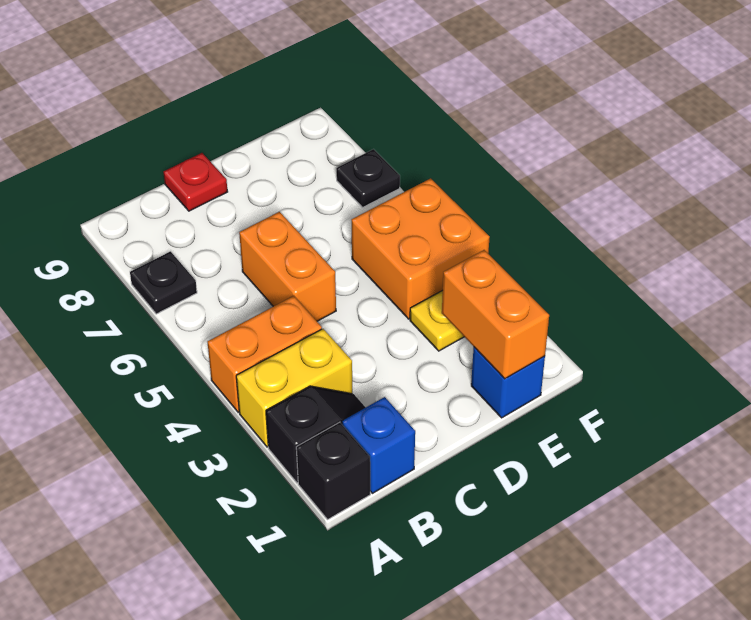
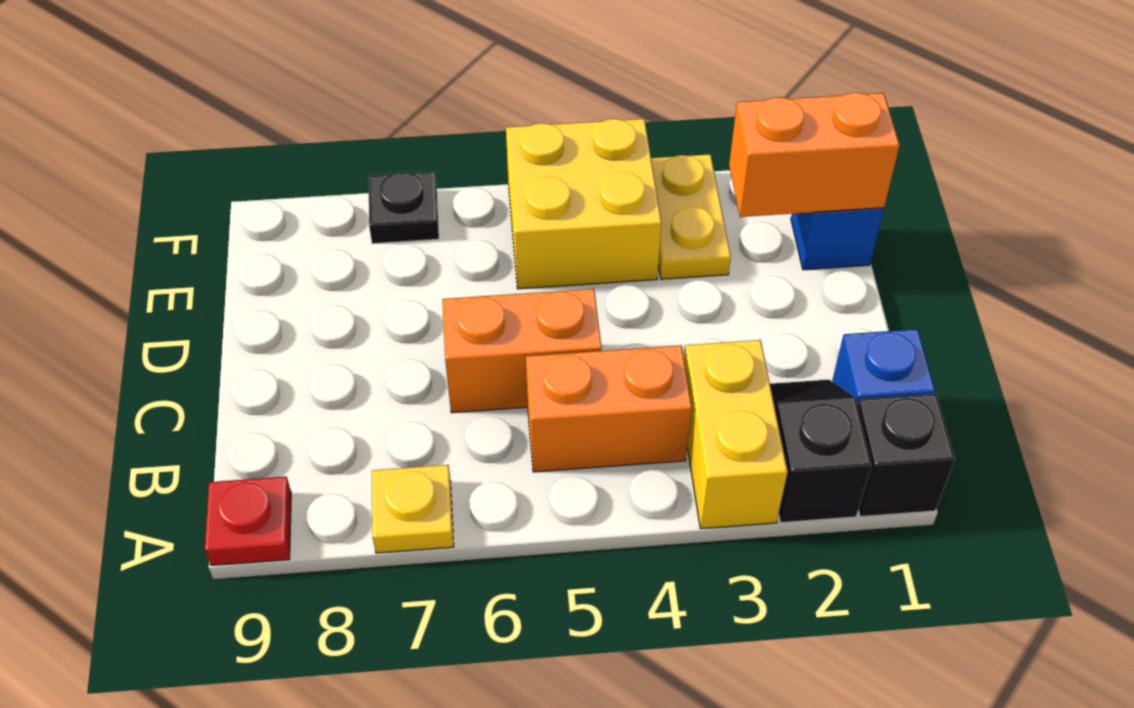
orange brick A4:B4 level 1 -> orange brick B4:B5 level 1
black plate A7 level 1 -> yellow plate A7 level 1
red plate C9 level 1 -> red plate A9 level 1
orange brick E4:F5 level 1 -> yellow brick E4:F5 level 1

